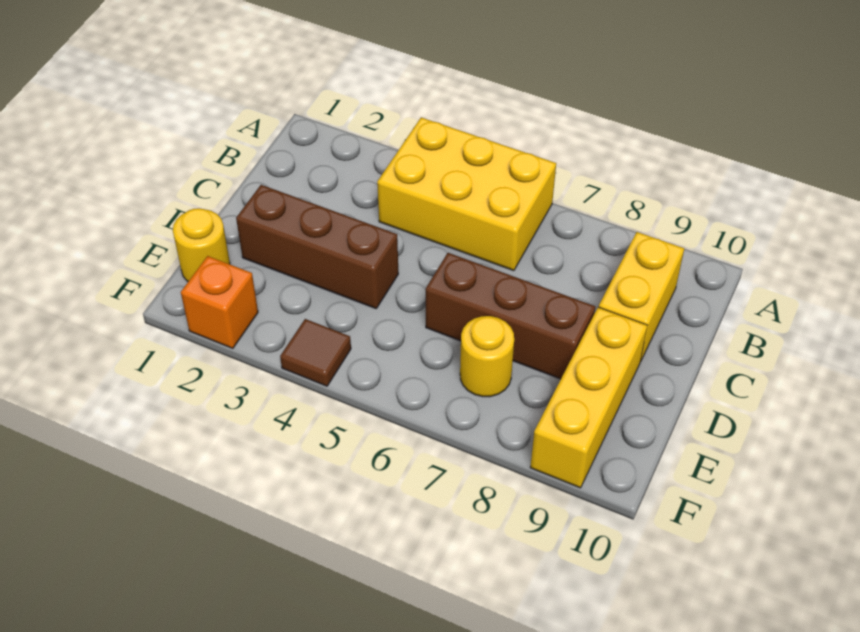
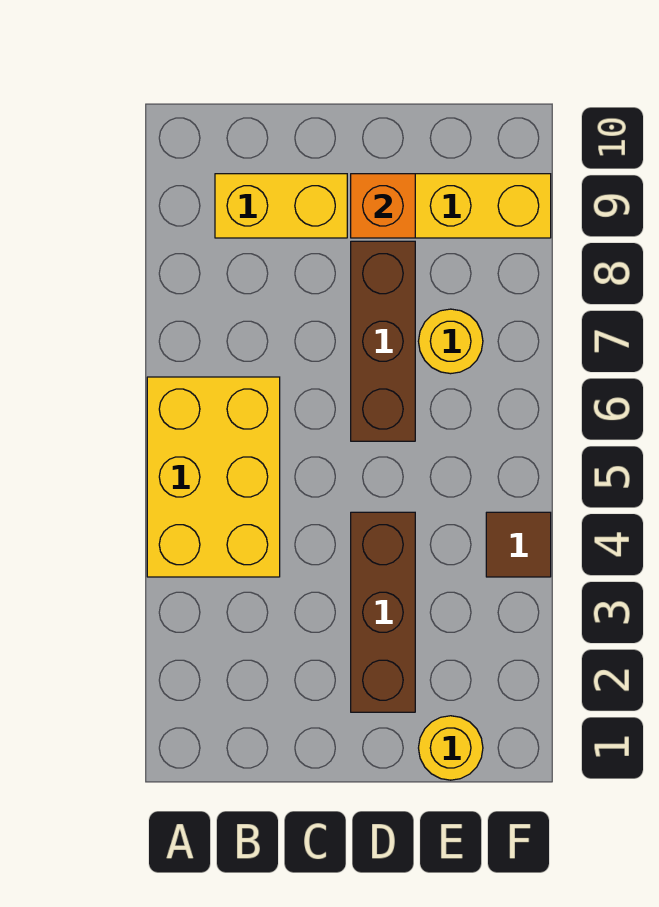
orange brick F2 level 1 -> orange brick D9 level 2

